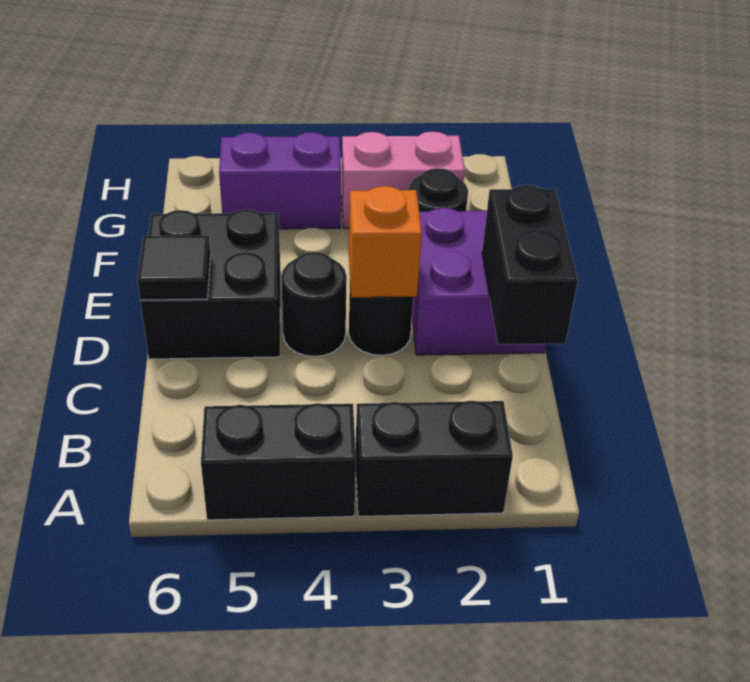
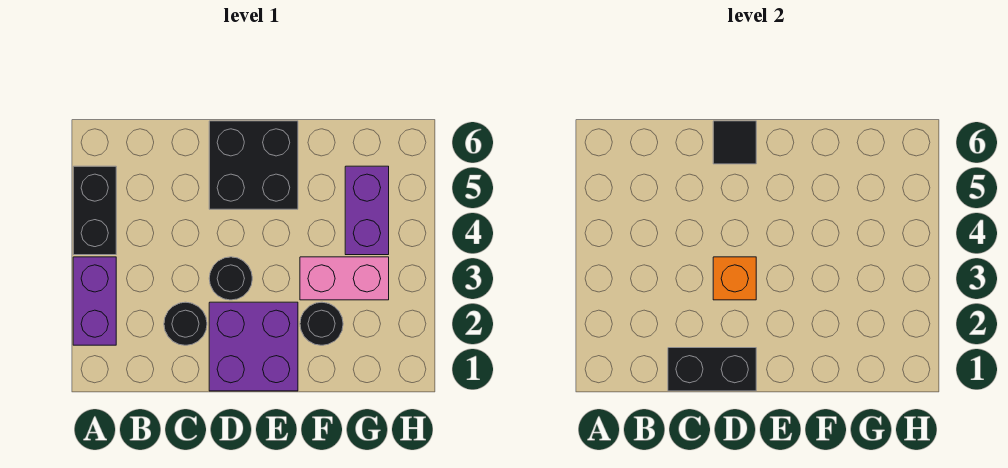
black brick A2:A3 level 1 -> purple brick A2:A3 level 1
black round brick D4 level 1 -> black round brick C2 level 1
pink brick G2:G3 level 1 -> pink brick F3:G3 level 1

